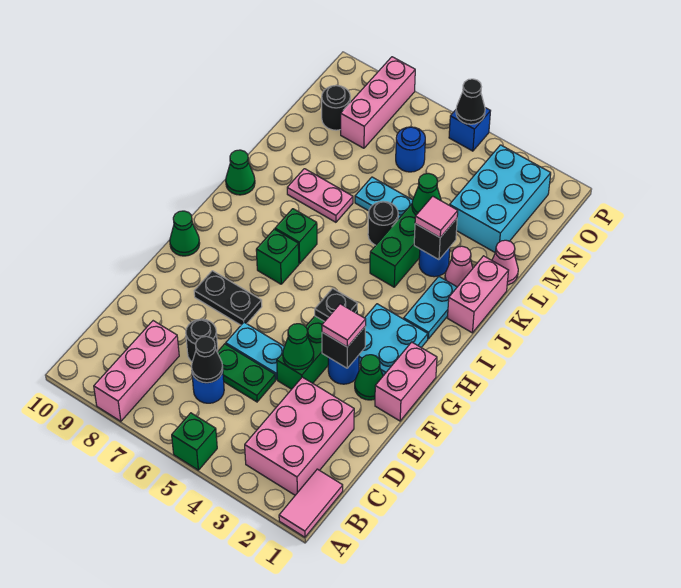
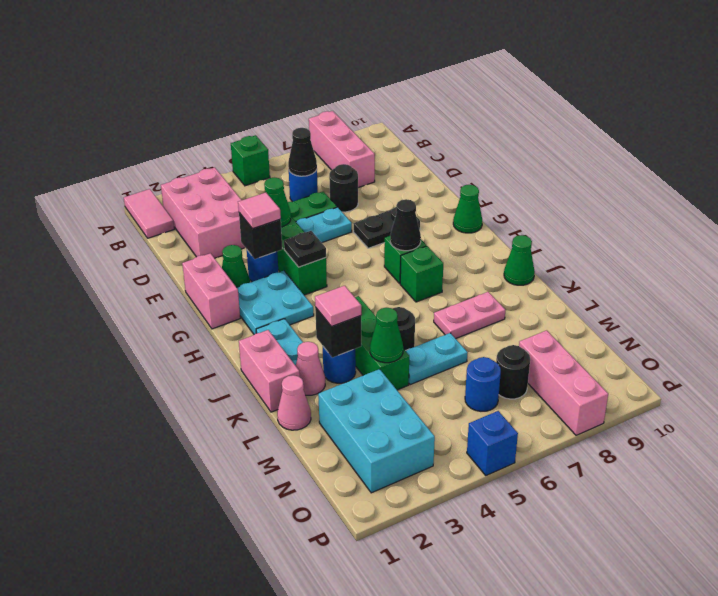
black round brick N9 level 1 -> black round brick N7 level 1
black cone P5 level 2 -> black cone H7 level 2

